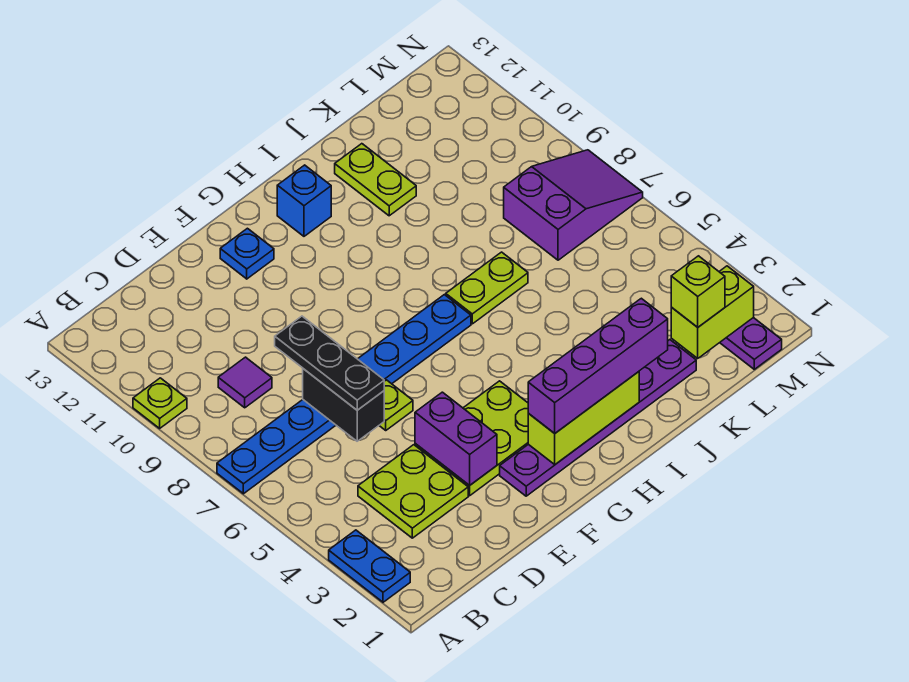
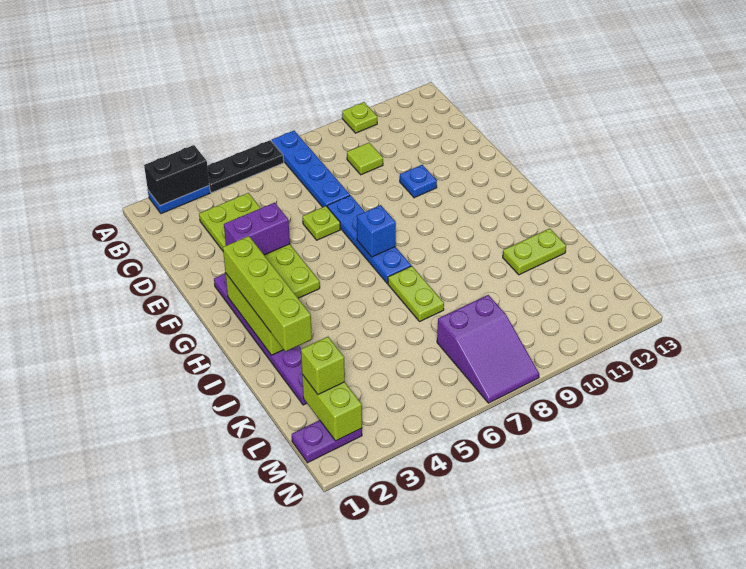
purple tile C9 level 1 -> lime tile C9 level 1
black brick D6:D7 level 2 -> black brick A2:A3 level 2
black plate D6:D8 level 3 -> black plate A4:A6 level 1
blue plate F12 level 1 -> blue plate E10 level 1
purple brick G2:J2 level 3 -> lime brick G2:J2 level 3
blue brick H12 level 1 -> blue brick G7 level 2

